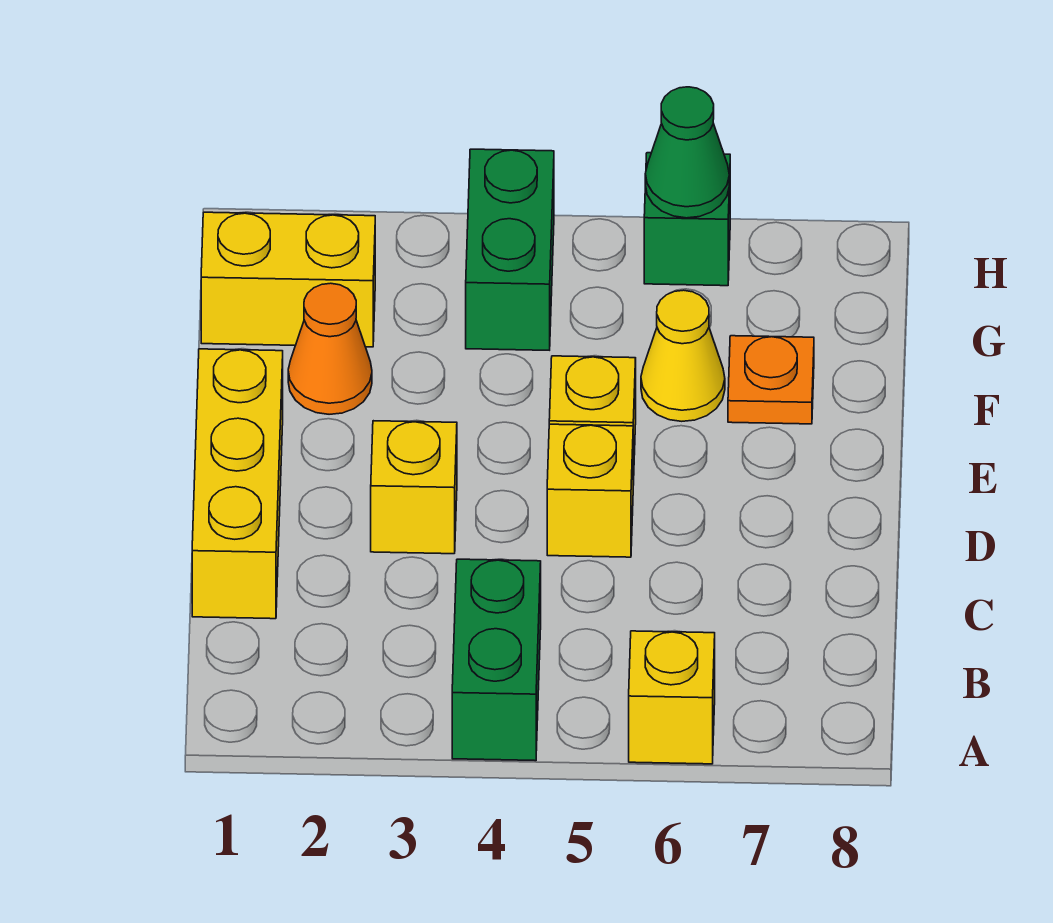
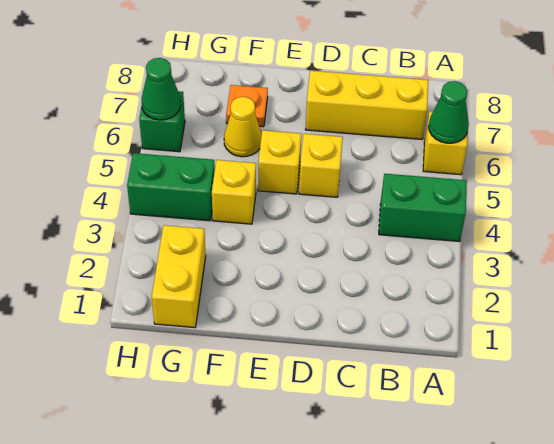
none -> green cone A6 level 2
yellow brick C1:E1 level 1 -> yellow brick B7:D7 level 1
yellow brick D3 level 1 -> yellow brick F4 level 1
orange cone F2 level 1 -> none

